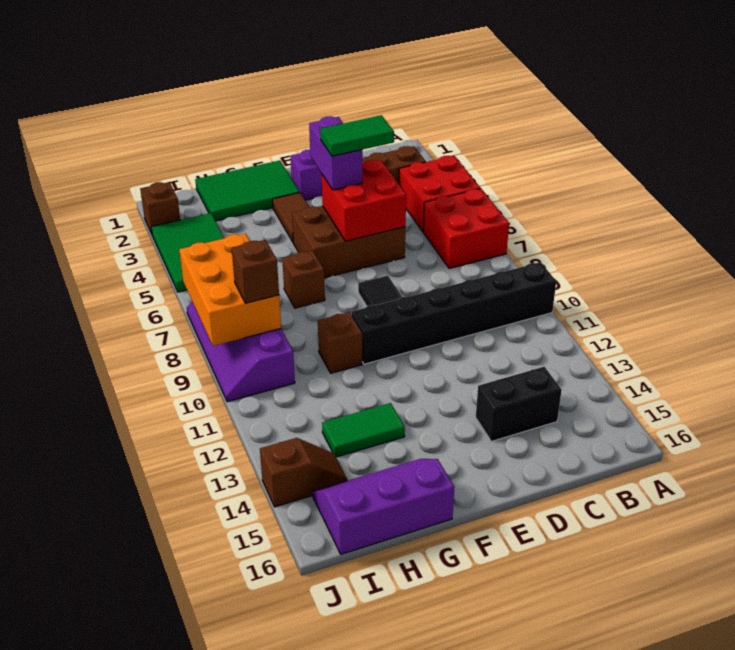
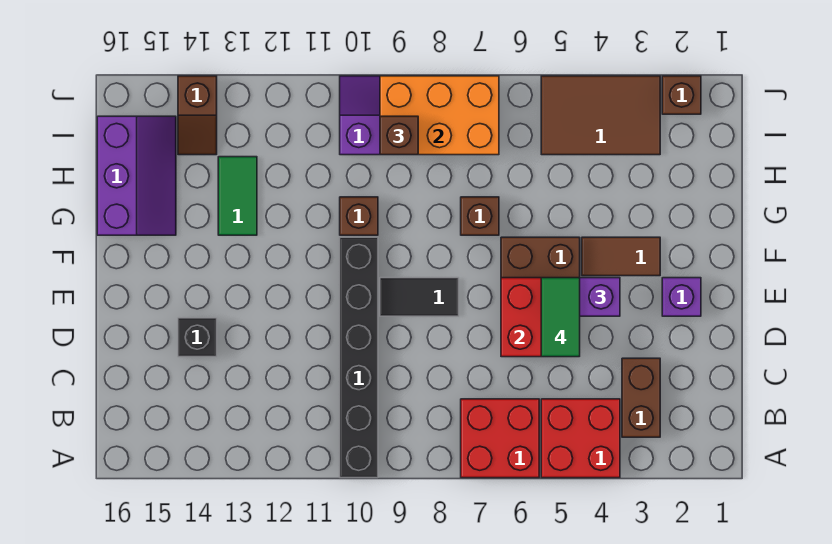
black brick C14:D14 level 1 -> black brick D14 level 1
green tile F1:H2 level 1 -> none
green tile I3:J5 level 1 -> brown tile I3:J5 level 1

